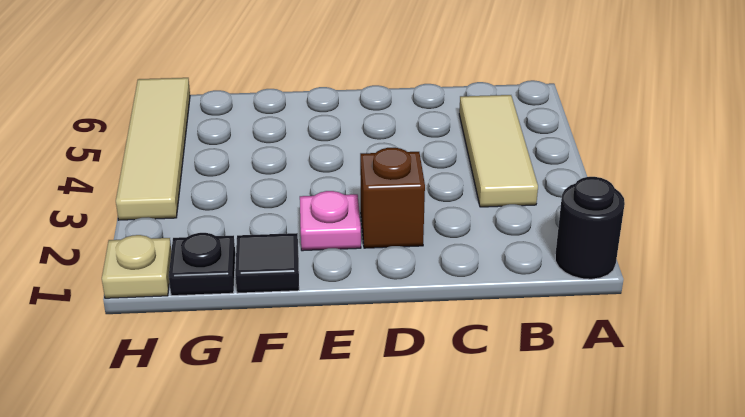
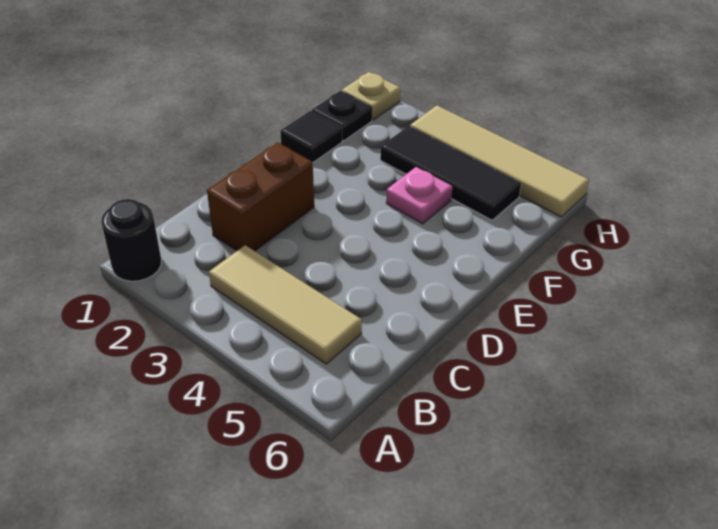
brown brick D2 level 1 -> brown brick C2:D2 level 1
pink plate E2 level 1 -> pink plate F4 level 1
none -> black tile G3:G5 level 1

